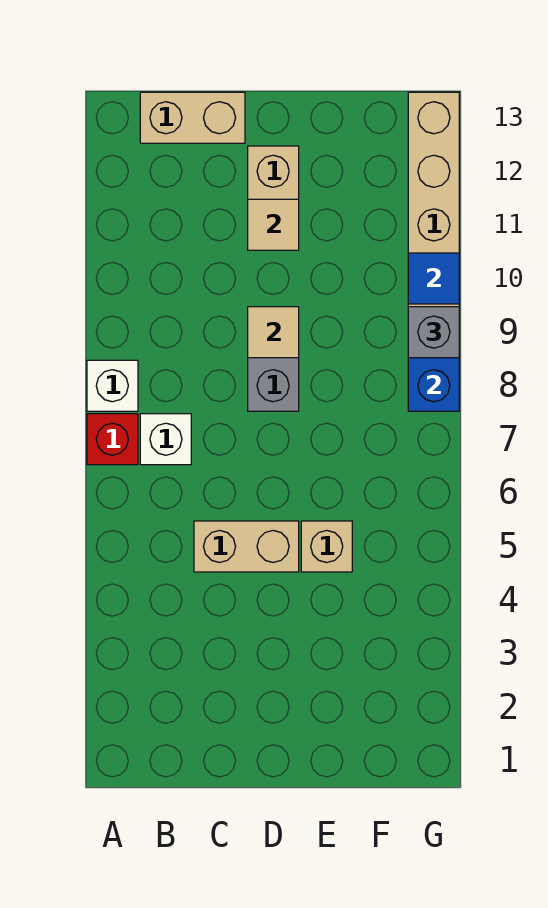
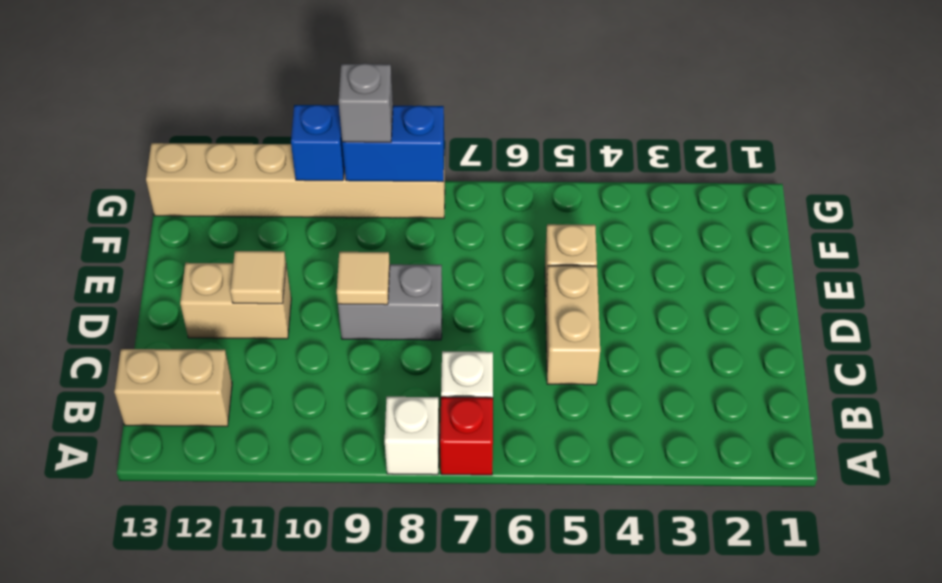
tan brick B13:C13 level 1 -> tan brick B12:B13 level 1
blue tile G10 level 2 -> blue brick G10 level 2

